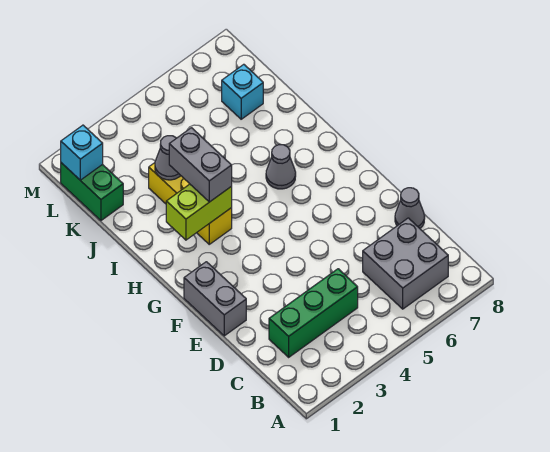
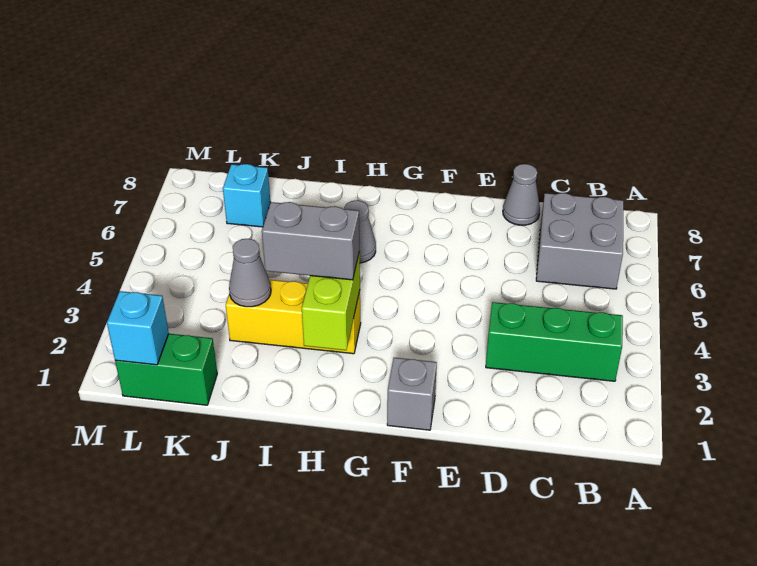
green brick C2:C4 level 1 -> green brick B3:D3 level 1
grey brick E1:F1 level 1 -> grey brick F1 level 1

